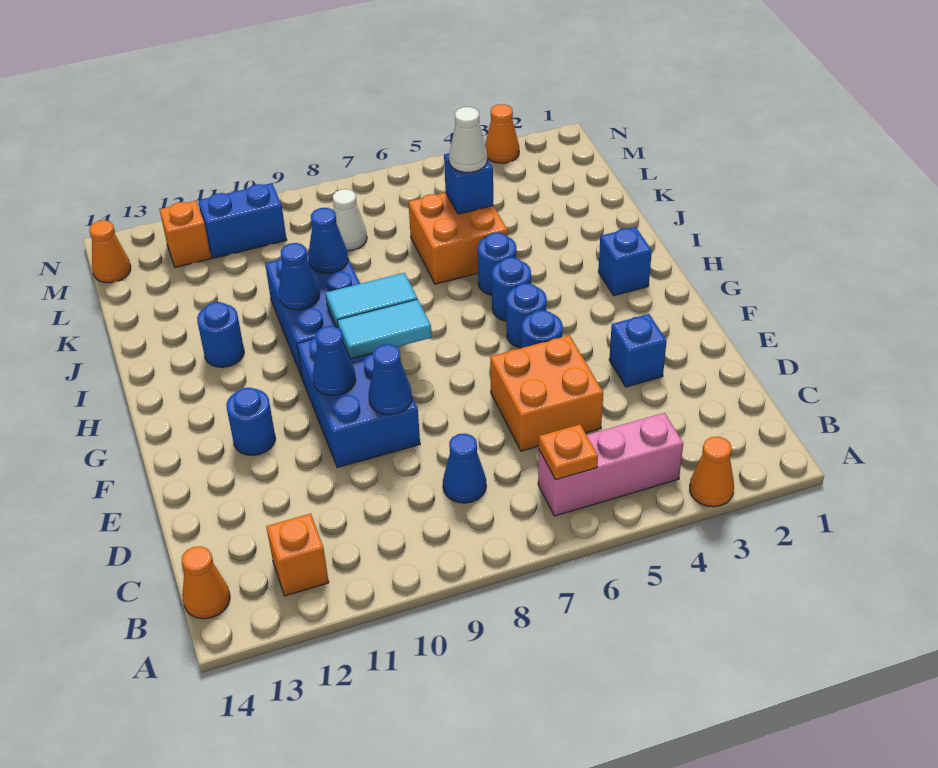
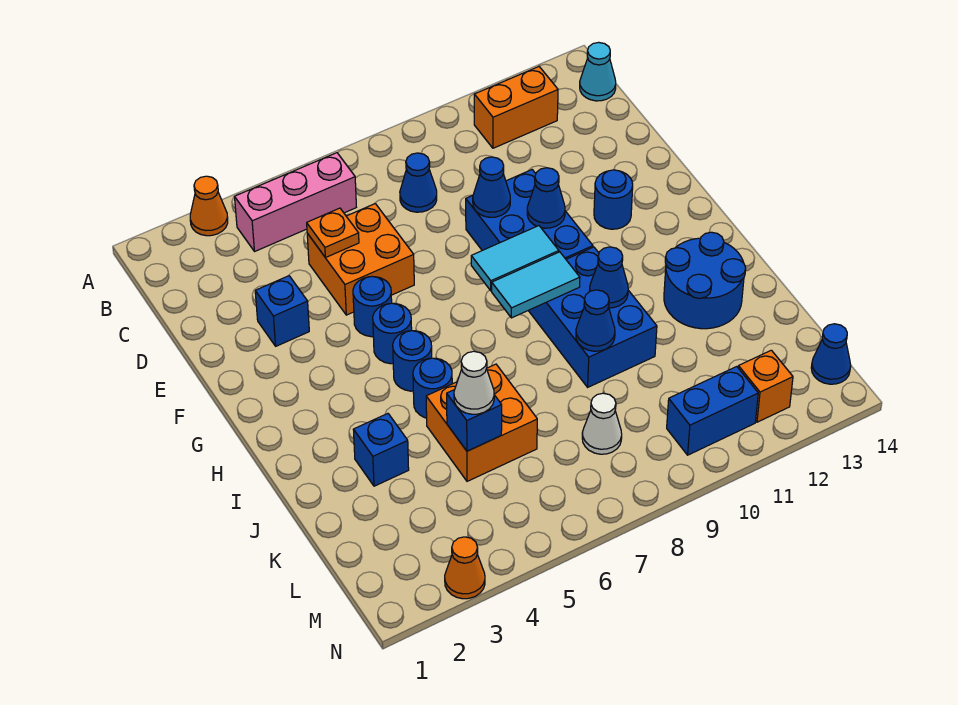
orange plate B6 level 2 -> orange plate D5 level 2
orange brick B12 level 1 -> orange brick B11:B12 level 1
orange cone B14 level 1 -> cyan cone B14 level 1
blue brick H2 level 1 -> blue brick J3 level 1
blue round brick I12 level 1 -> blue round brick I12:J13 level 1
orange cone M14 level 1 -> blue cone M14 level 1

